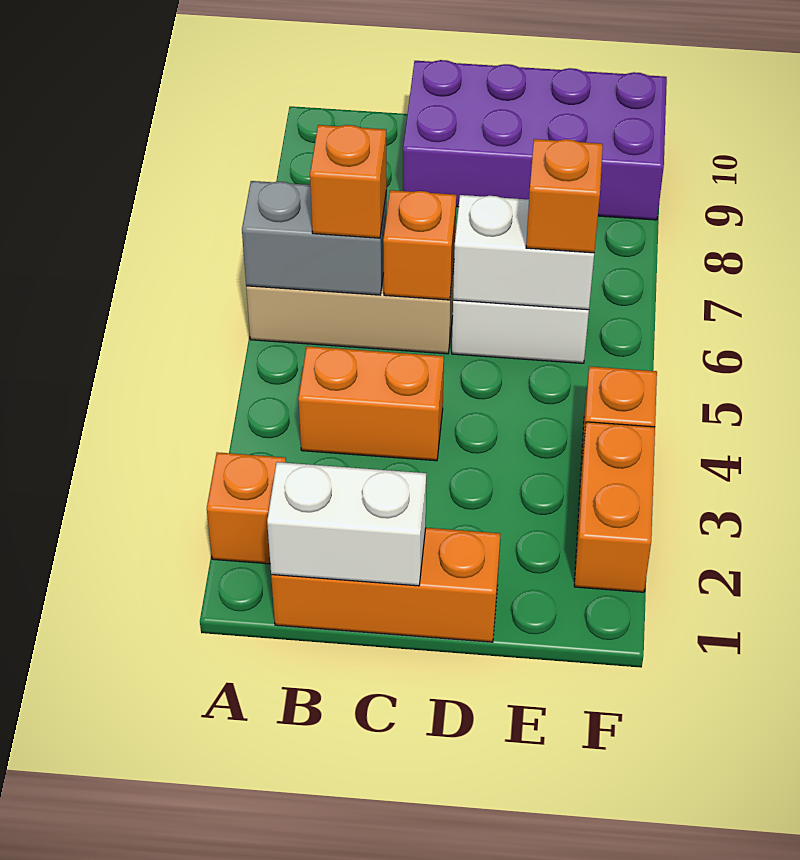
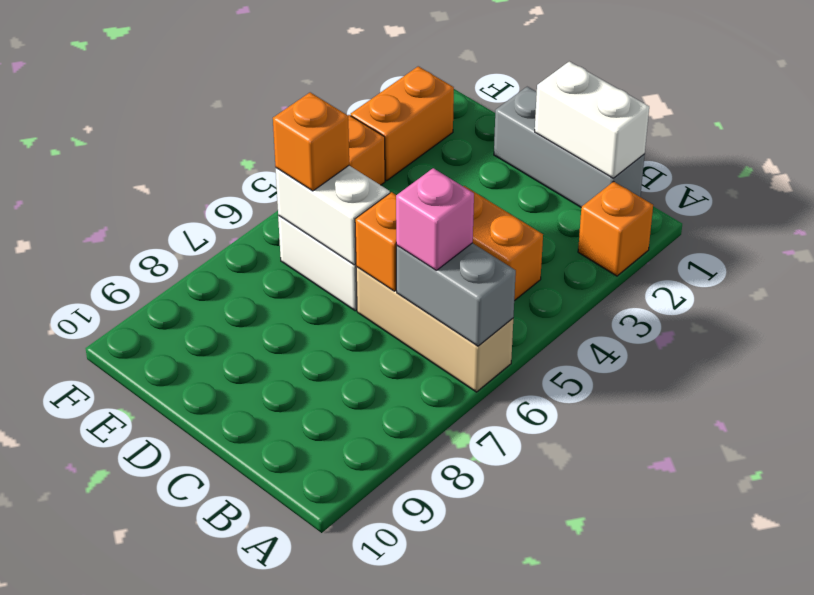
orange brick B1:D1 level 1 -> grey brick B1:D1 level 1
orange brick B6 level 3 -> pink brick B6 level 3
purple brick C9:F10 level 1 -> none

